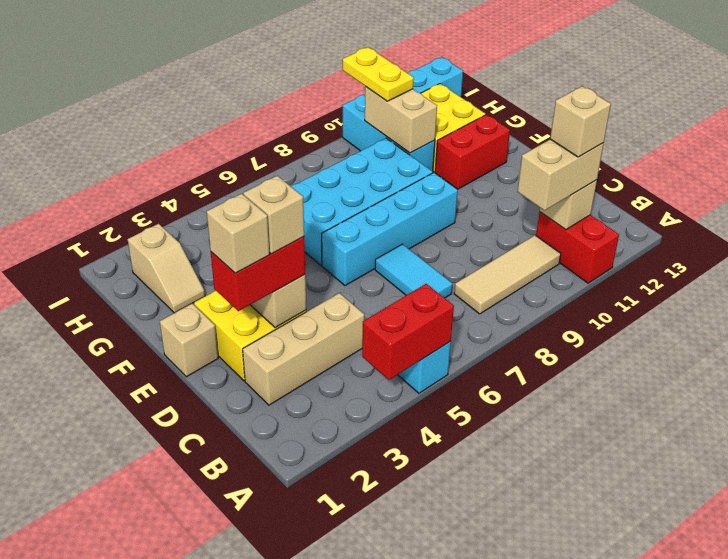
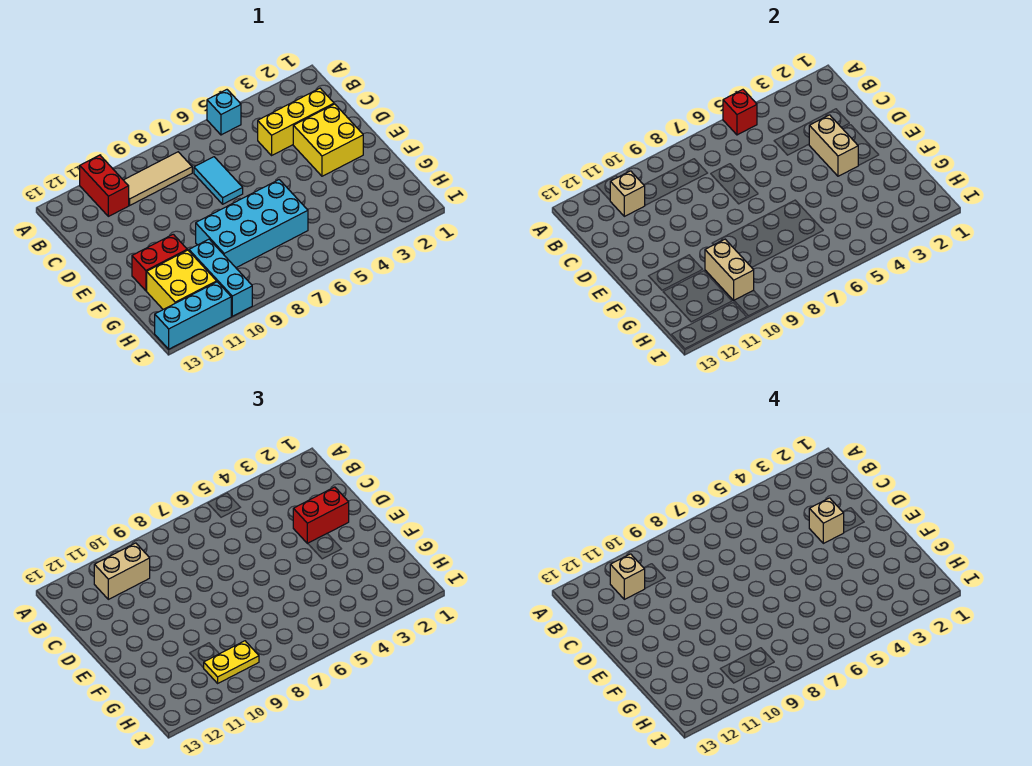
red brick A4:A5 level 2 -> red brick A5 level 2
tan brick C2:C4 level 1 -> yellow brick C2:C4 level 1
tan brick D2 level 4 -> none
tan brick E1 level 1 -> none
cyan brick E6:E9 level 1 -> none
tan slope G2:H2 level 1 top H -> none
yellow plate H10:I10 level 3 -> yellow plate H9:H10 level 3

